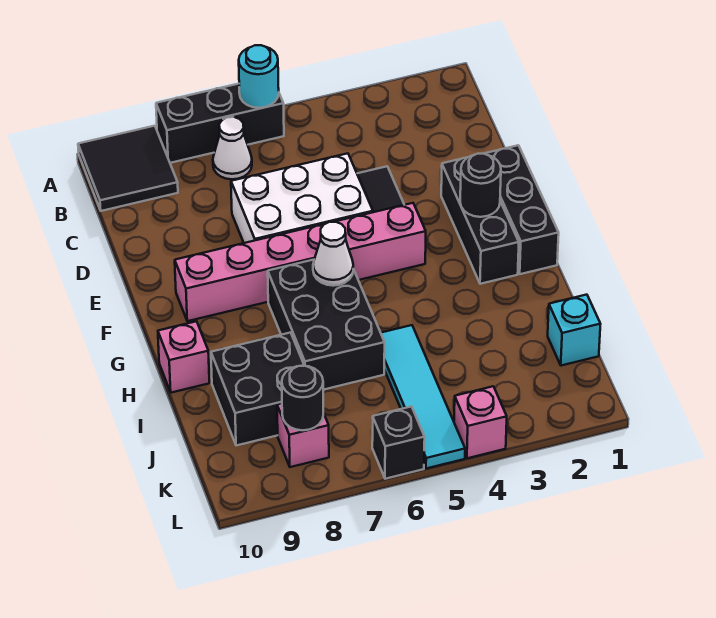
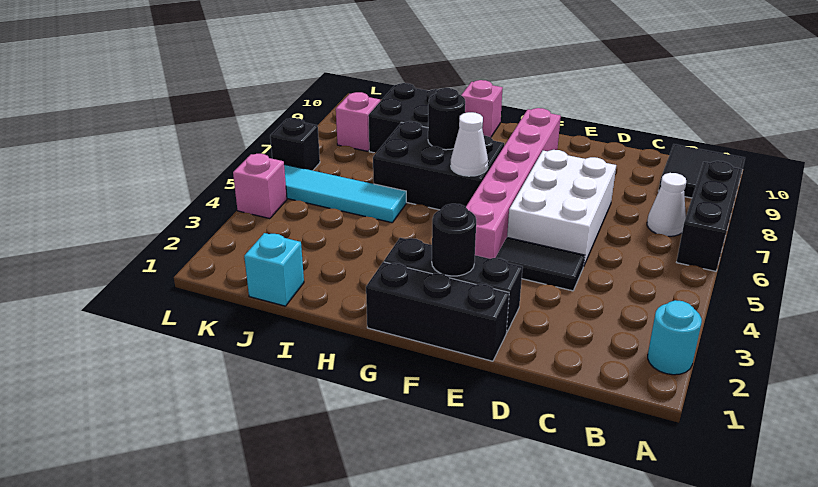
cyan round brick A6 level 2 -> cyan round brick A2 level 1
black round brick K8 level 2 -> black round brick H7 level 2

